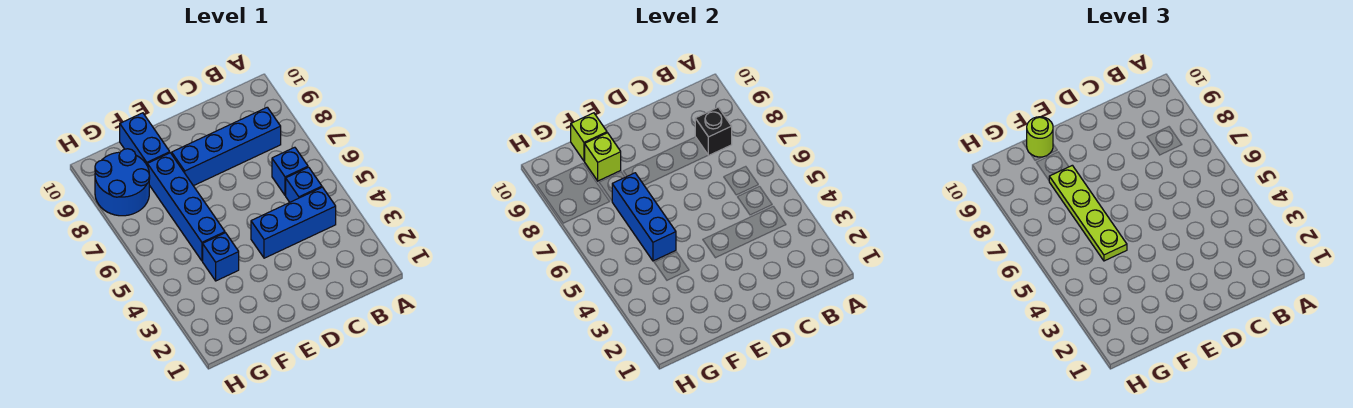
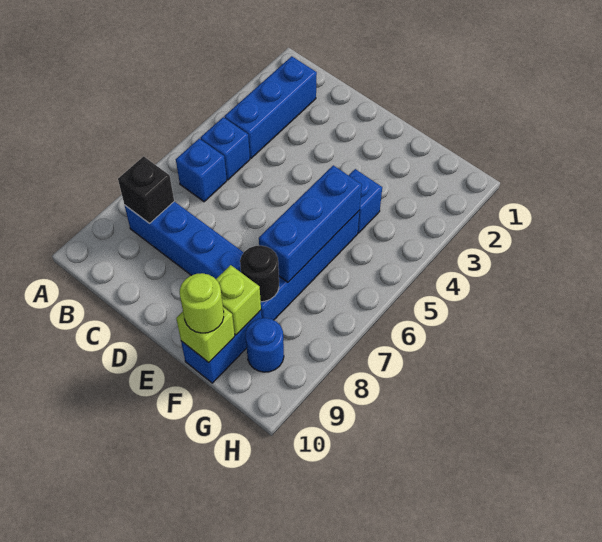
blue brick B4:D4 level 1 -> blue brick B2:B4 level 1
lime plate F5:F8 level 3 -> none
none -> black round brick F8 level 2
blue round brick G8:H9 level 1 -> blue round brick G9 level 1

